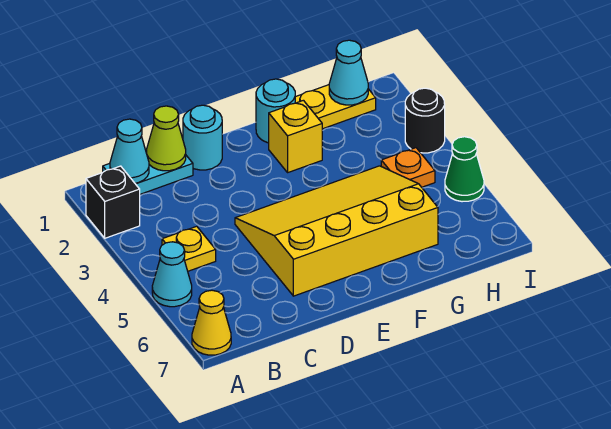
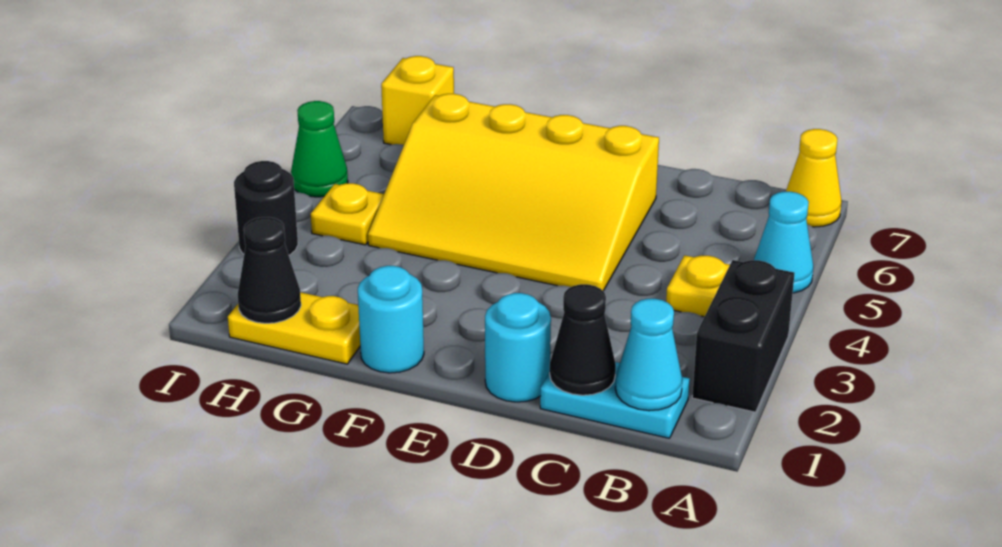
black brick A2 level 1 -> black brick A2:A3 level 1
lime cone C1 level 2 -> black cone C1 level 2
yellow brick F2 level 1 -> yellow brick H7 level 1
cyan cone H1 level 2 -> black cone H1 level 2
orange plate H4 level 1 -> yellow plate H4 level 1

